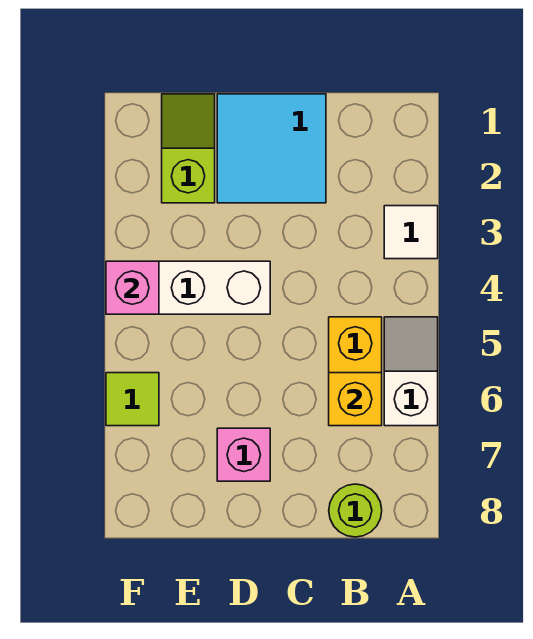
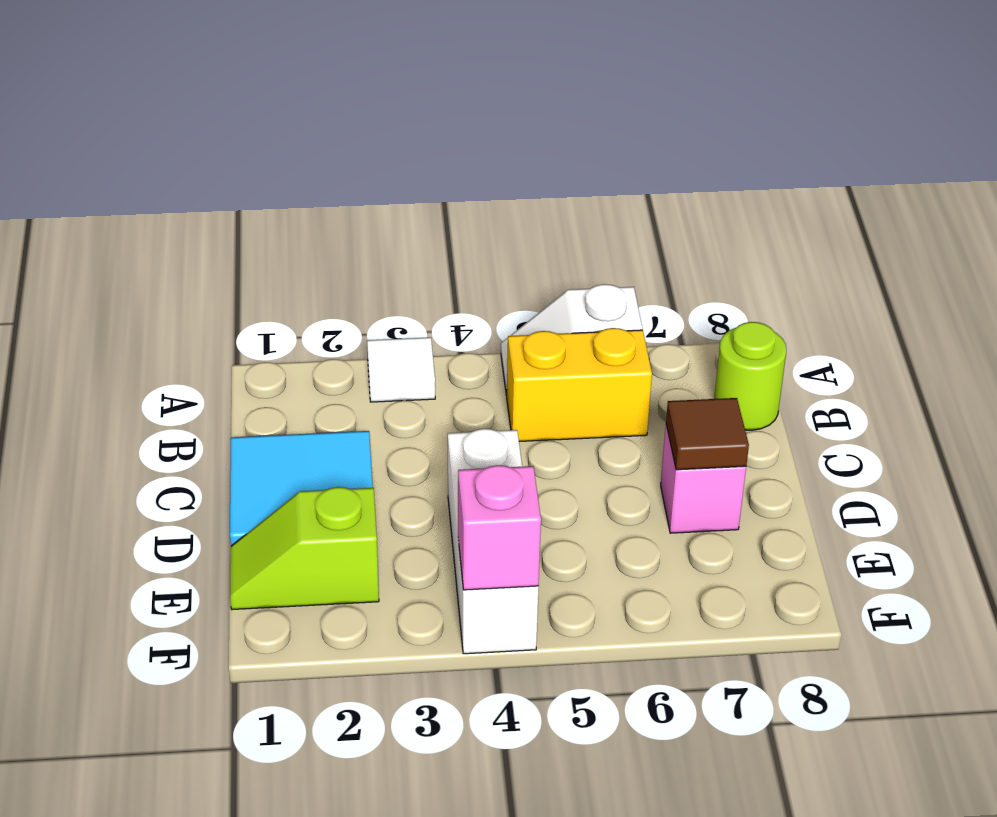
yellow brick B6 level 2 -> none
none -> brown tile D7 level 2
lime tile F6 level 1 -> none

